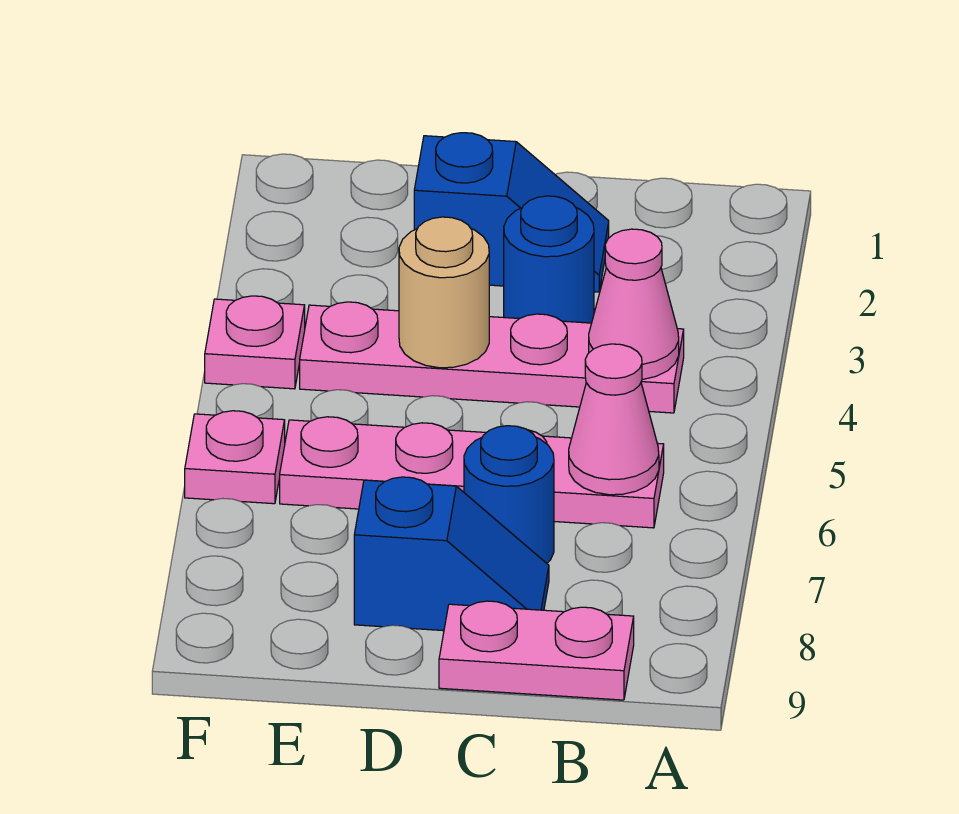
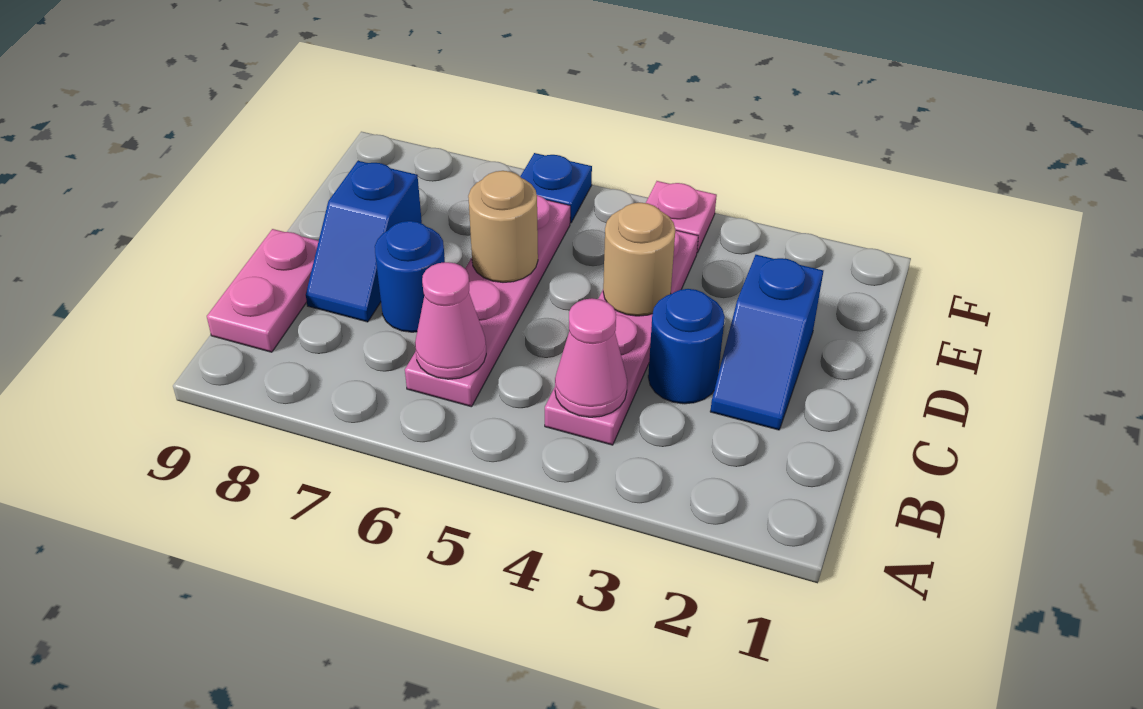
none -> tan round brick D6 level 2
pink plate F6 level 1 -> blue plate F6 level 1

